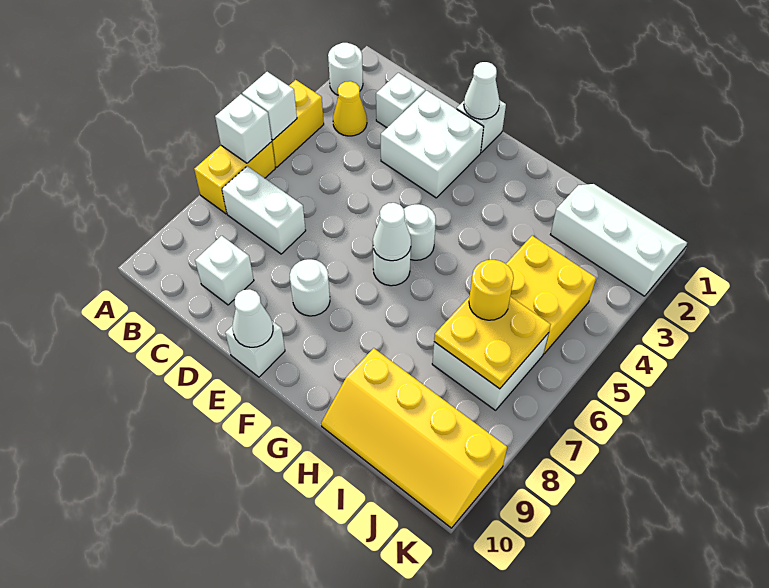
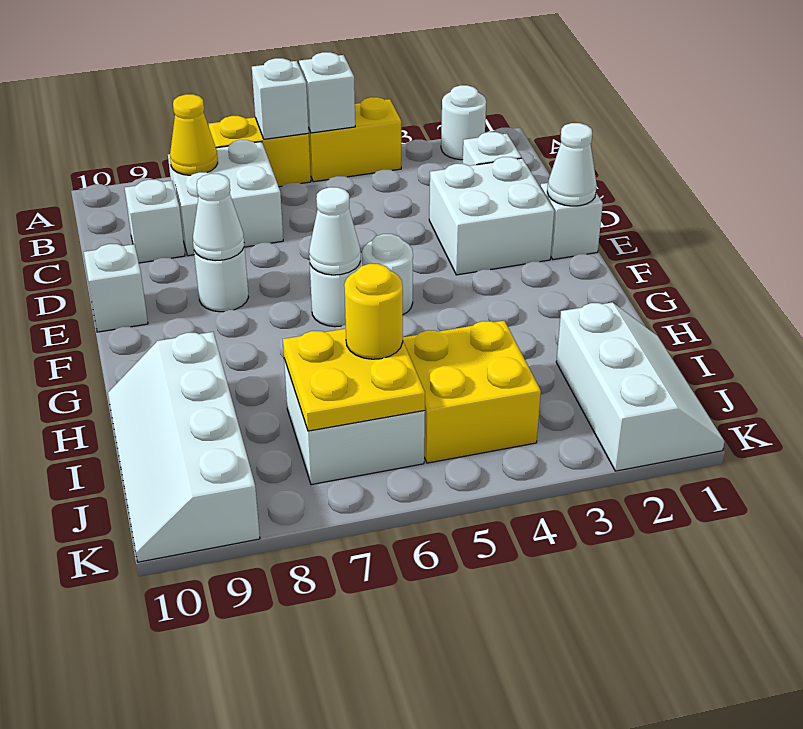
yellow cone B3 level 1 -> yellow cone B8 level 2
white brick B7:C7 level 1 -> white brick B7:C8 level 1
white cone E10 level 2 -> white cone E8 level 2
yellow slope H9:K10 level 1 top 9 -> white slope H9:K10 level 1 top 9

